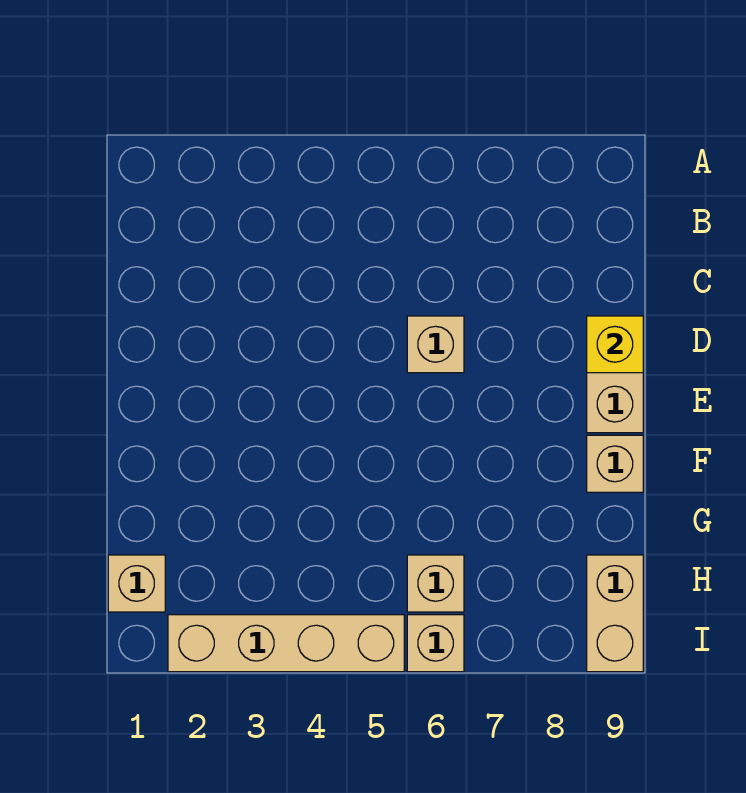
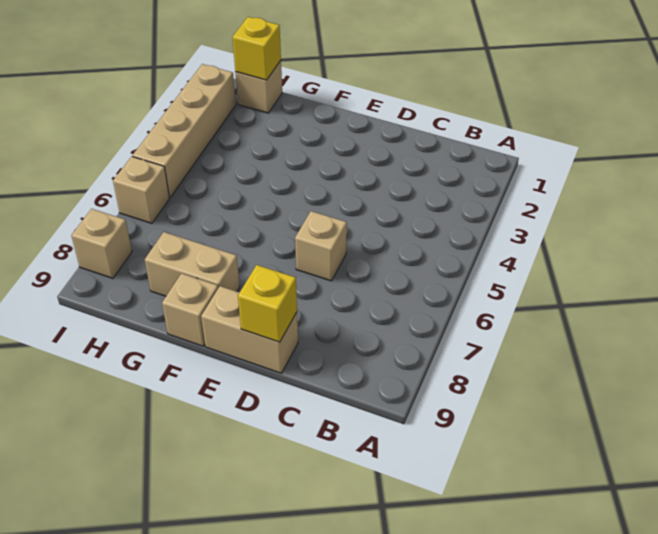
none -> yellow brick H1 level 2
tan brick H6 level 1 -> tan brick I8 level 1
tan brick H9:I9 level 1 -> tan brick F8:G8 level 1

